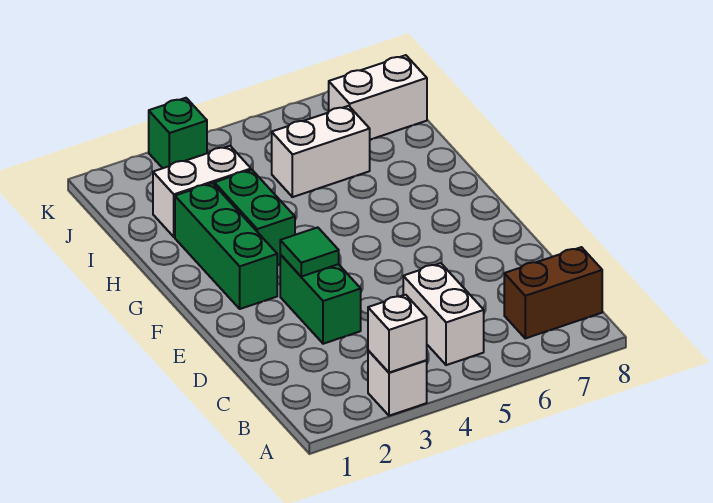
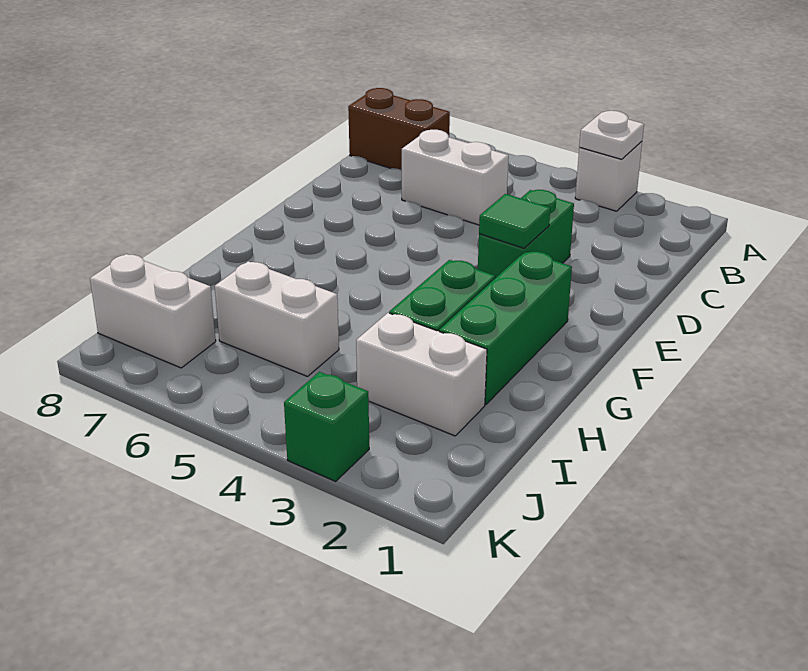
white brick A3 level 2 -> white plate A3 level 2
white brick B5:C5 level 1 -> white brick C5:C6 level 1

